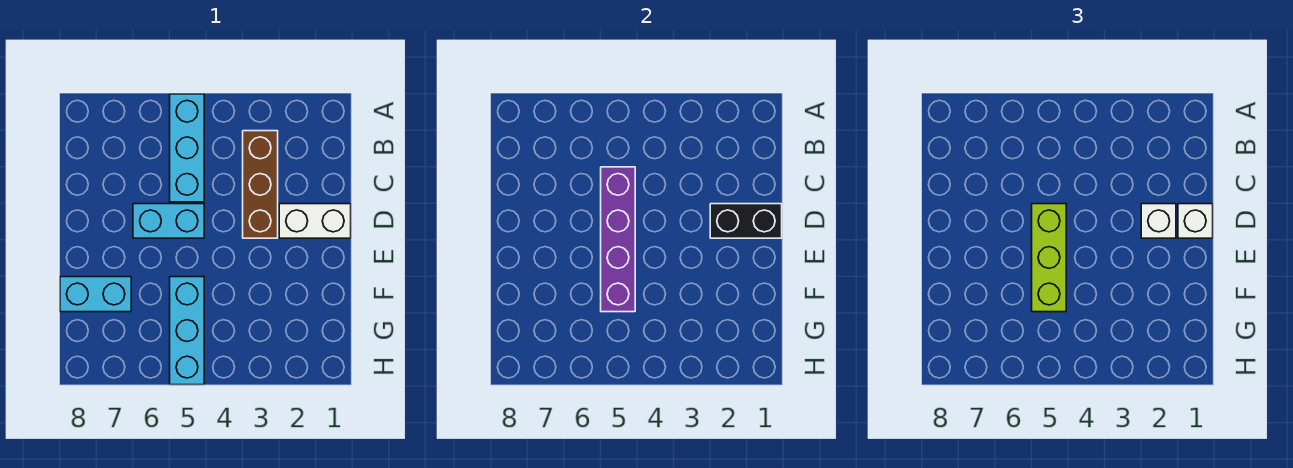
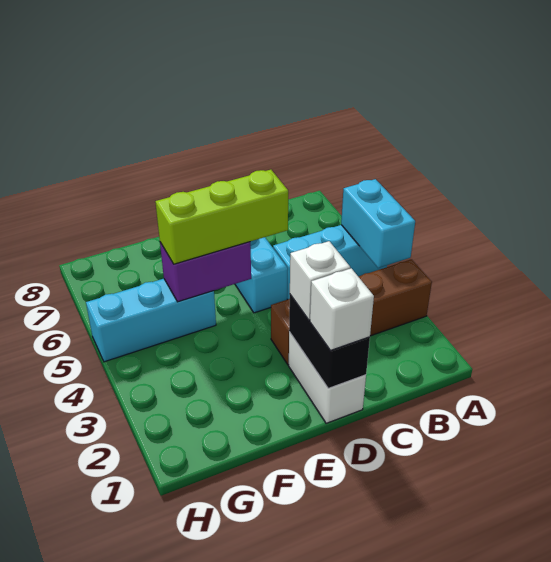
brown brick B3:D3 level 1 -> brown brick A3:D3 level 1
purple brick C5:F5 level 2 -> purple brick E5:F5 level 2
cyan brick F7:F8 level 1 -> cyan brick A4:A5 level 2

